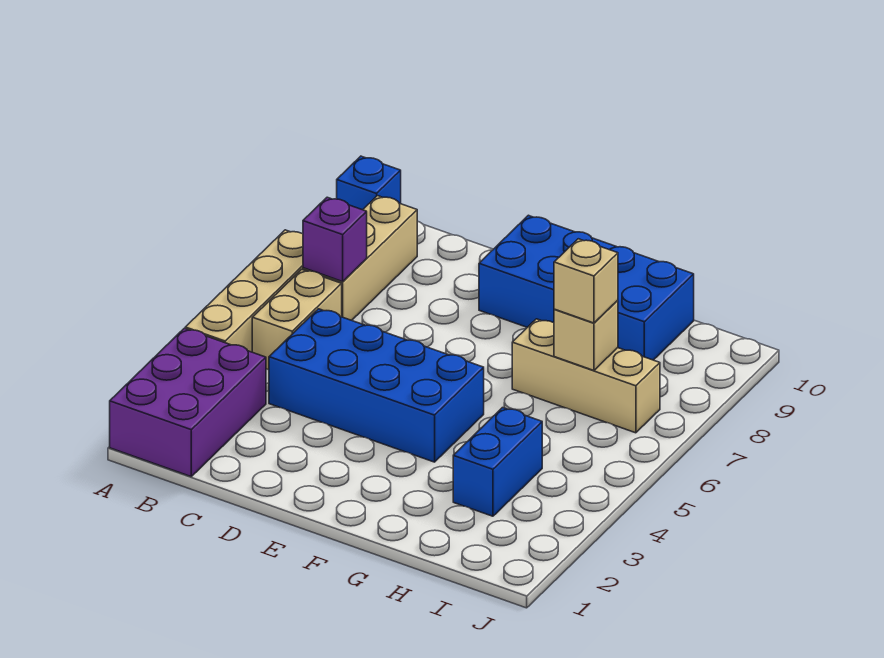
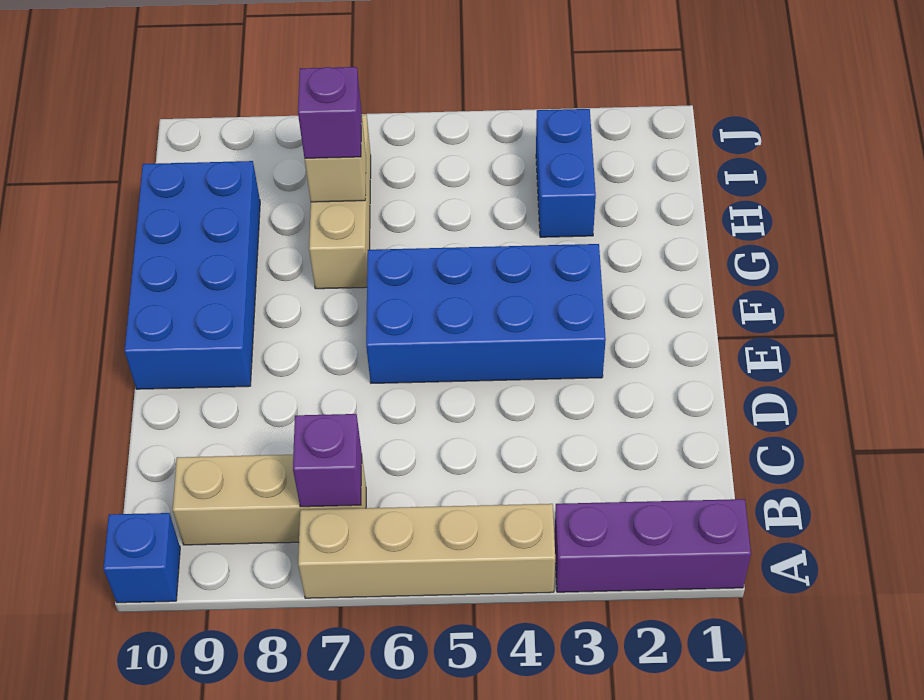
purple brick A1:B3 level 1 -> purple brick A1:A3 level 1
tan brick B5:B6 level 1 -> none
blue brick C4:F5 level 1 -> blue brick E3:F6 level 1
blue brick H3:H4 level 1 -> blue brick H3:I3 level 1
tan brick H7 level 3 -> purple brick H7 level 3

